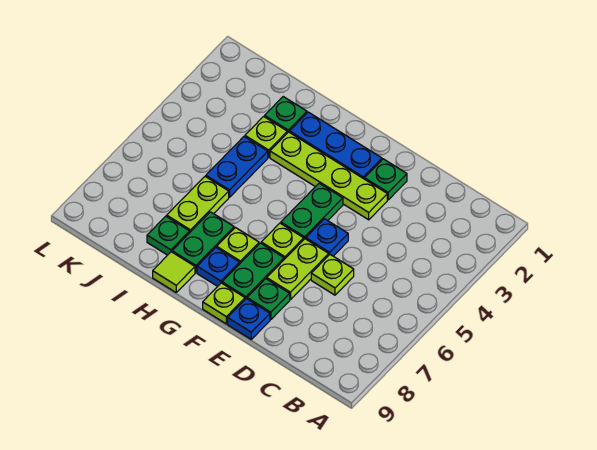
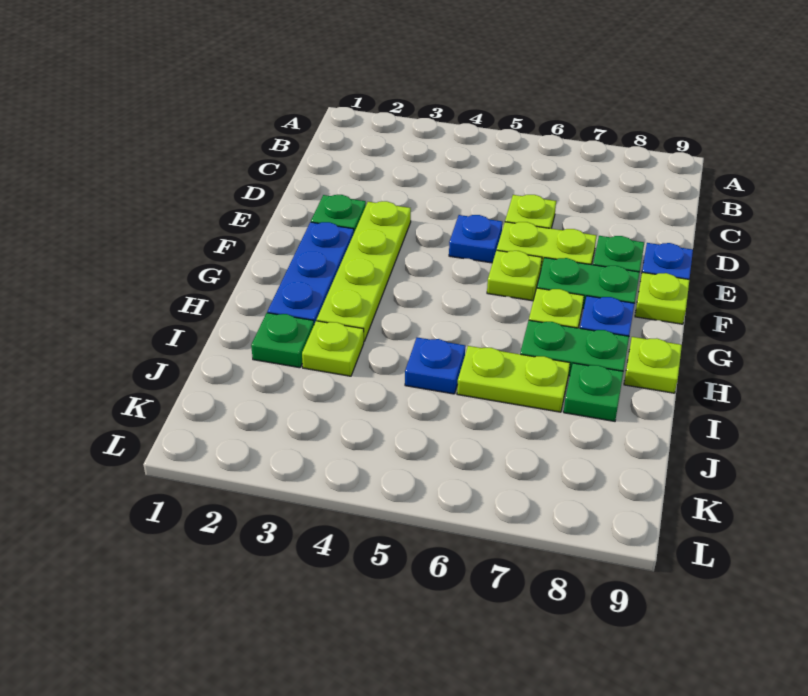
green plate F4:F5 level 1 -> none
lime tile H9 level 1 -> lime plate H9 level 1
blue plate I4:I5 level 1 -> blue plate I5 level 1

